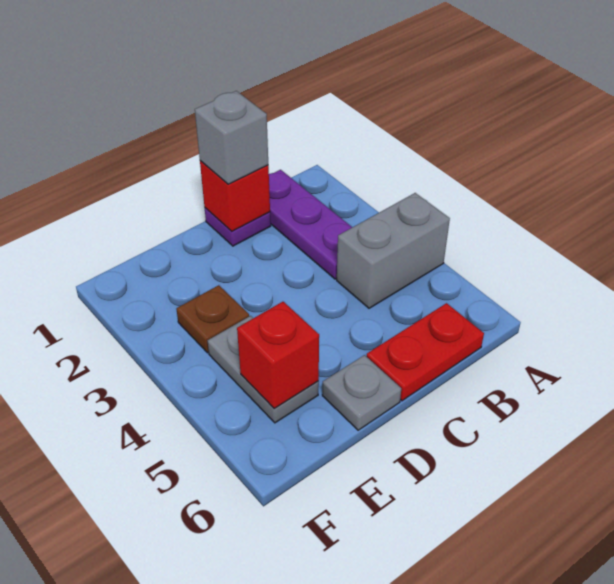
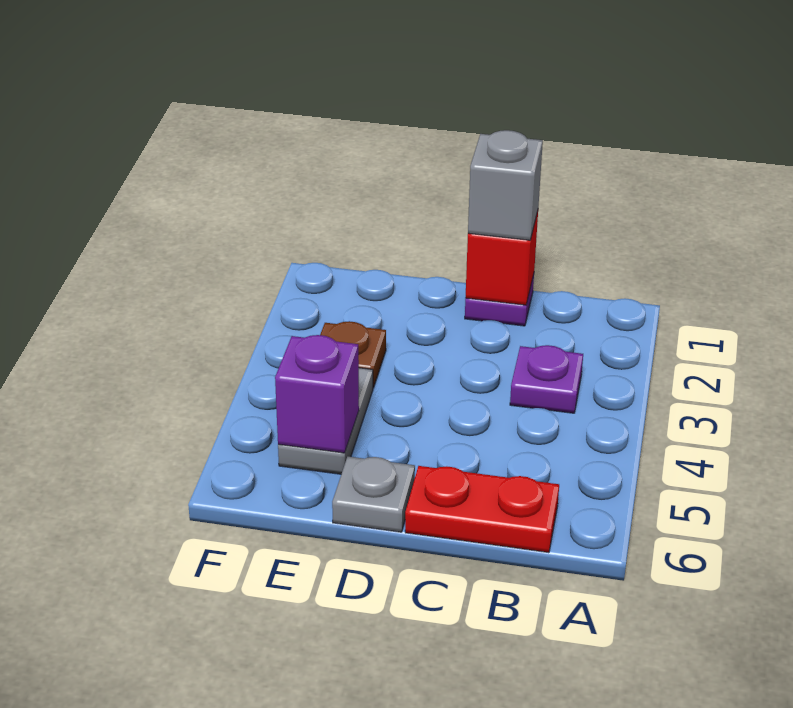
grey brick A4:B4 level 1 -> none
purple plate B1:B3 level 1 -> purple plate B3 level 1
red brick E5 level 2 -> purple brick E5 level 2

